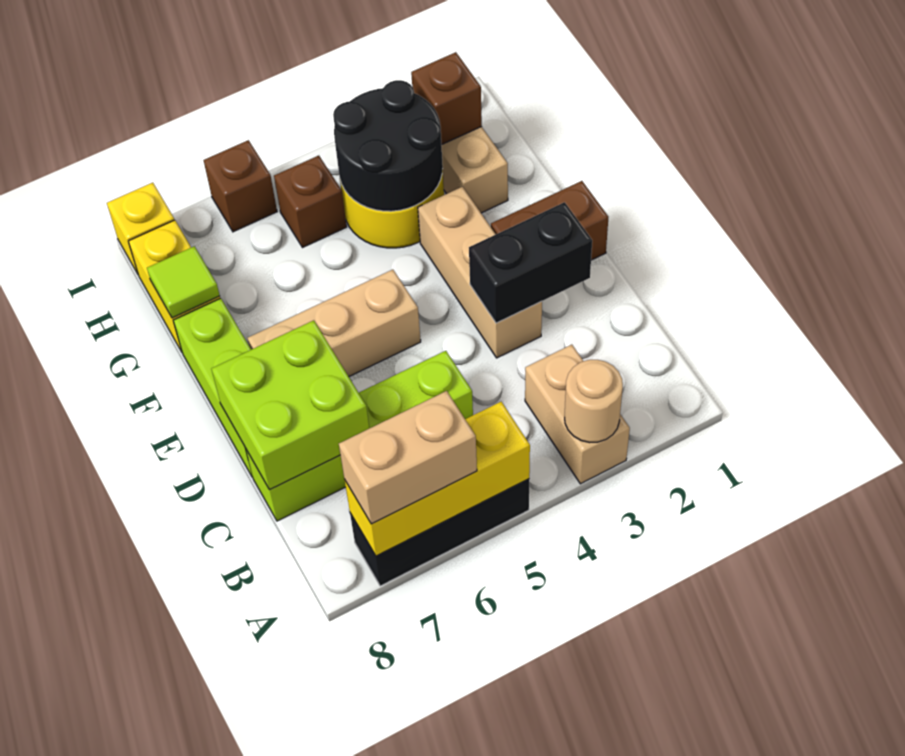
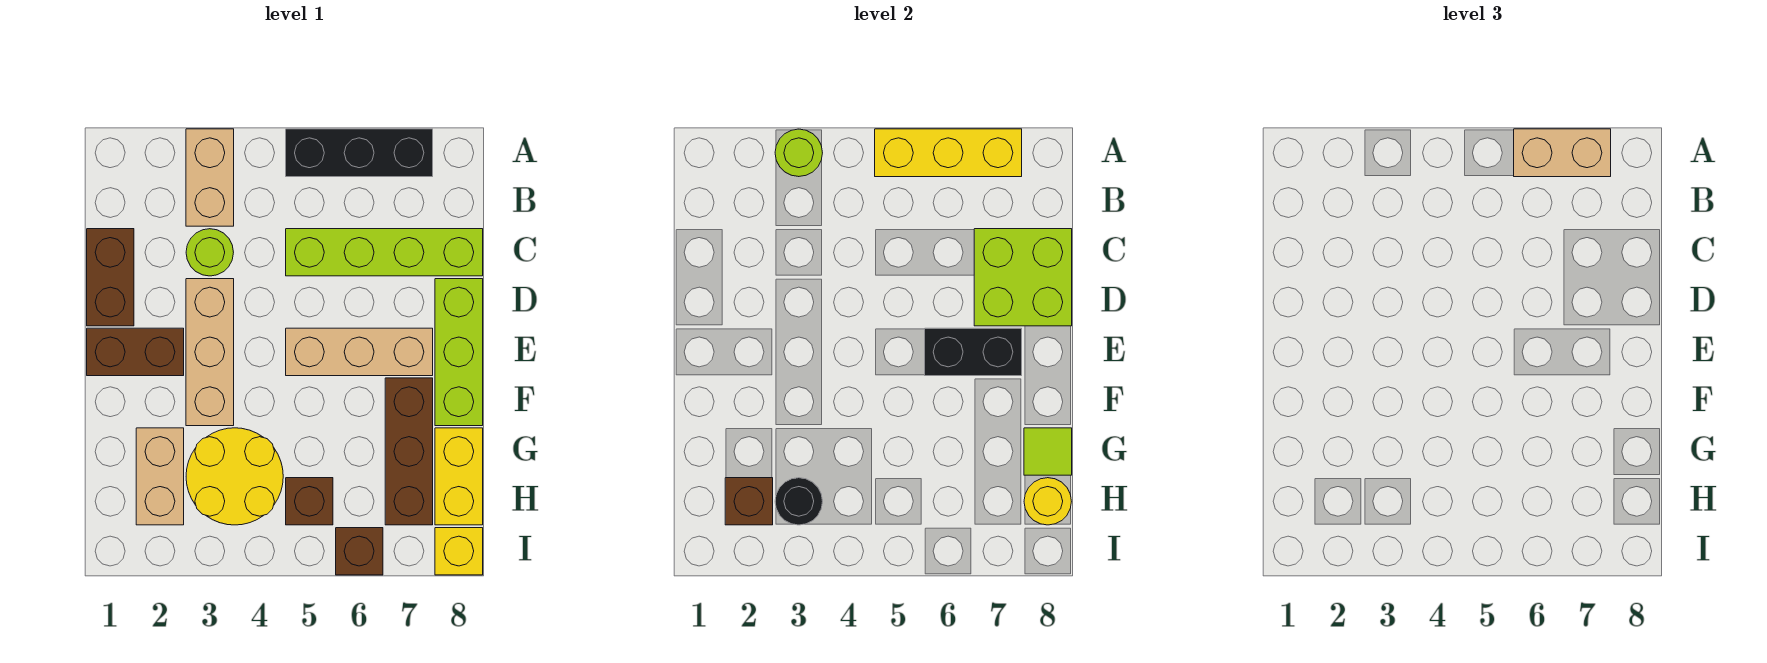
tan round brick A3 level 2 -> lime round brick A3 level 2
none -> brown brick C1:D1 level 1
none -> lime round brick C3 level 1
black brick D2:D3 level 2 -> black brick E6:E7 level 2
none -> brown brick F7:H7 level 1
black round brick G3:H4 level 2 -> black round brick H3 level 2
none -> yellow round brick H8 level 2

